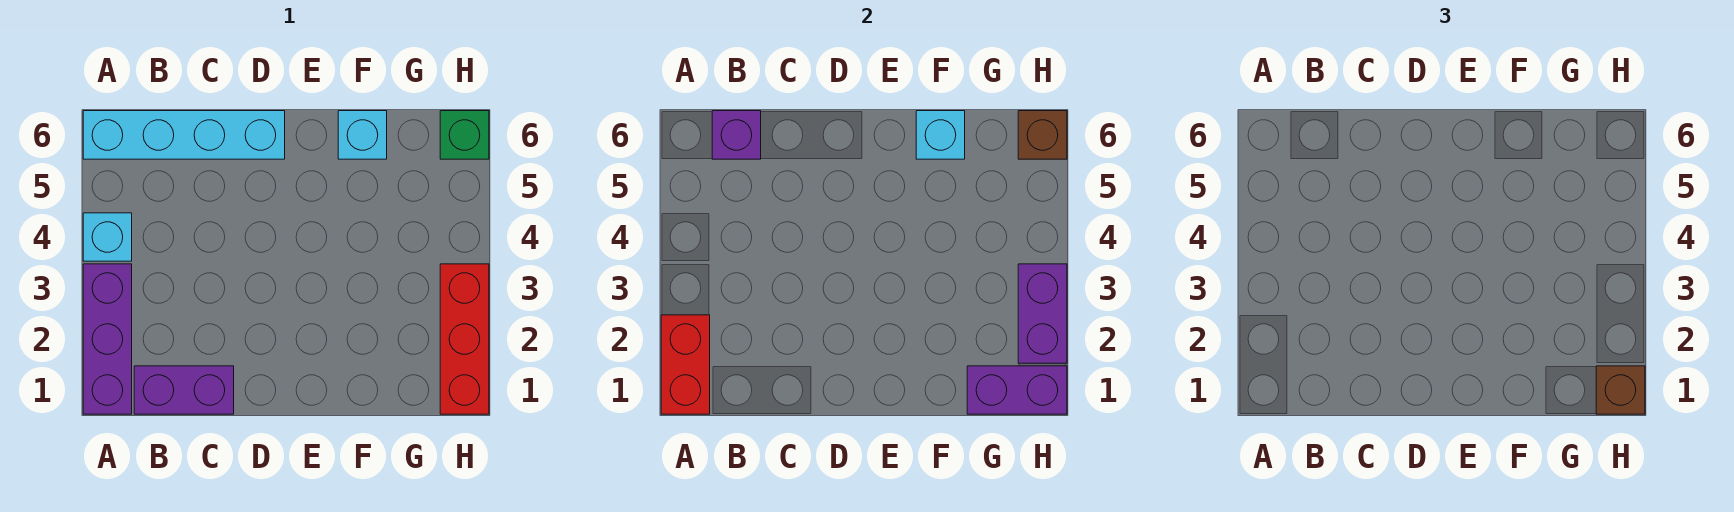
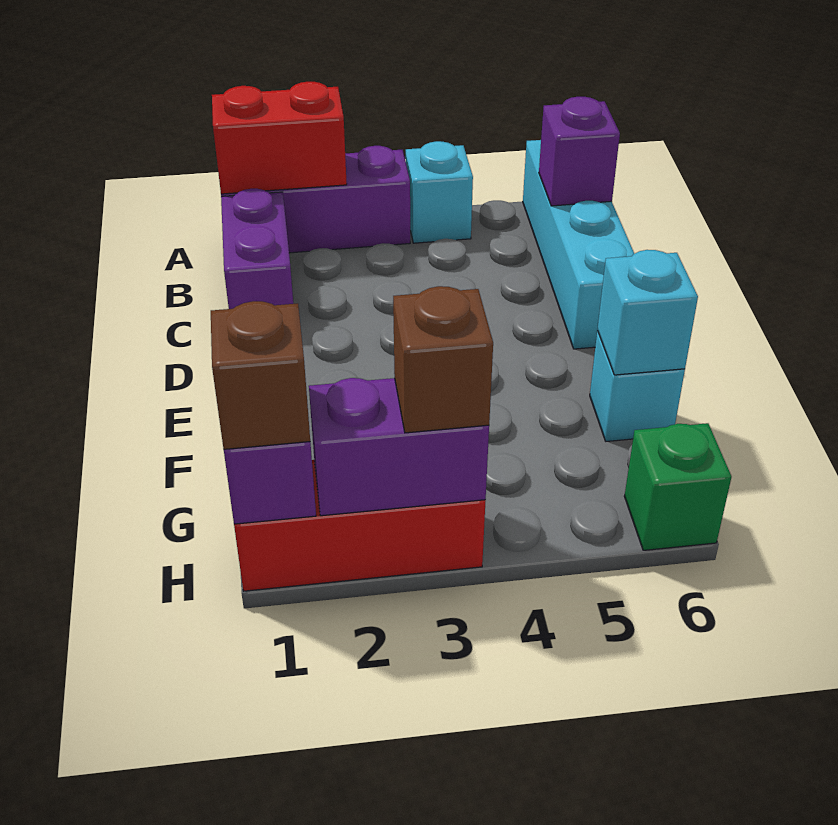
brown brick H6 level 2 -> brown brick H3 level 3

